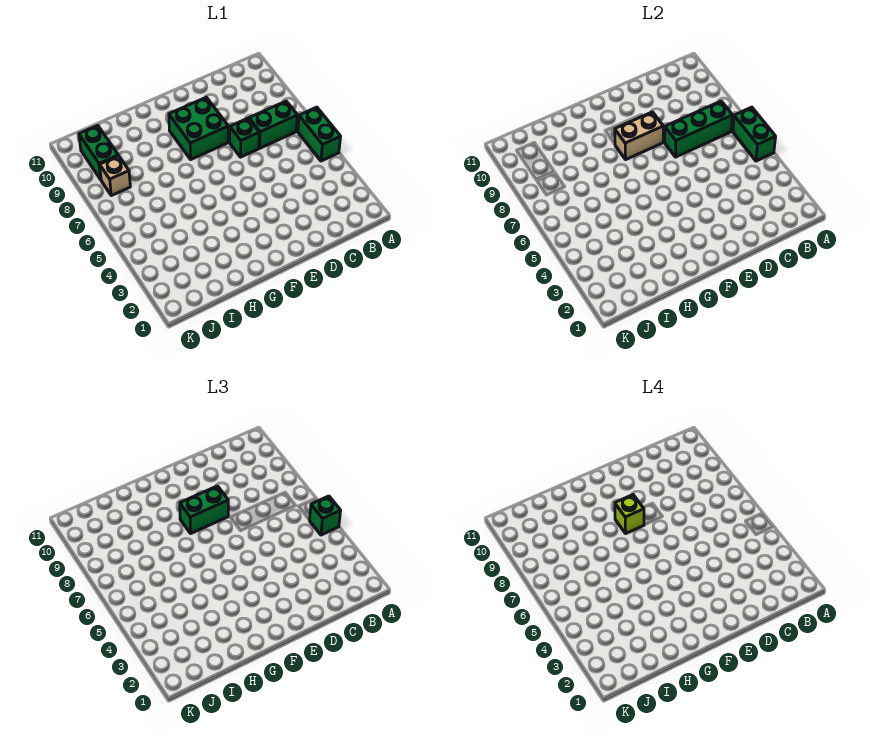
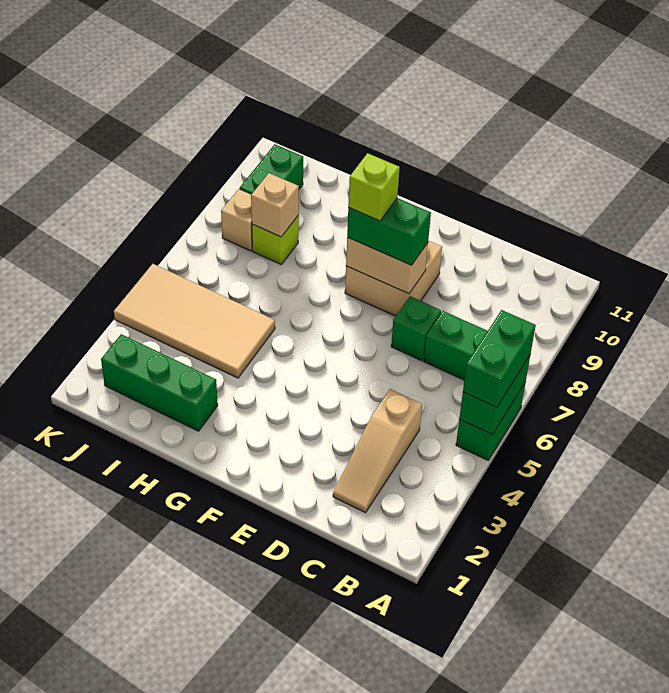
green brick A5 level 3 -> green brick A5:A6 level 3
green brick B7:D7 level 2 -> green brick H2:J2 level 1
none -> tan slope C2:C4 level 1 top 4
green brick E8:F9 level 1 -> tan brick E8:F9 level 1
none -> tan tile H4:K5 level 1
none -> lime brick I8 level 1
none -> tan brick I8 level 2

